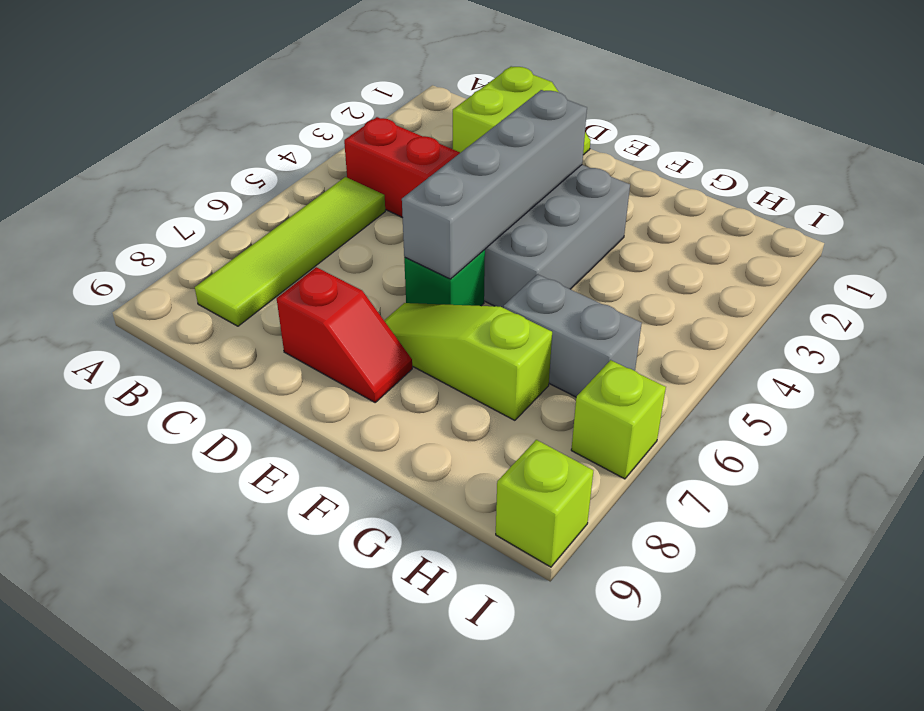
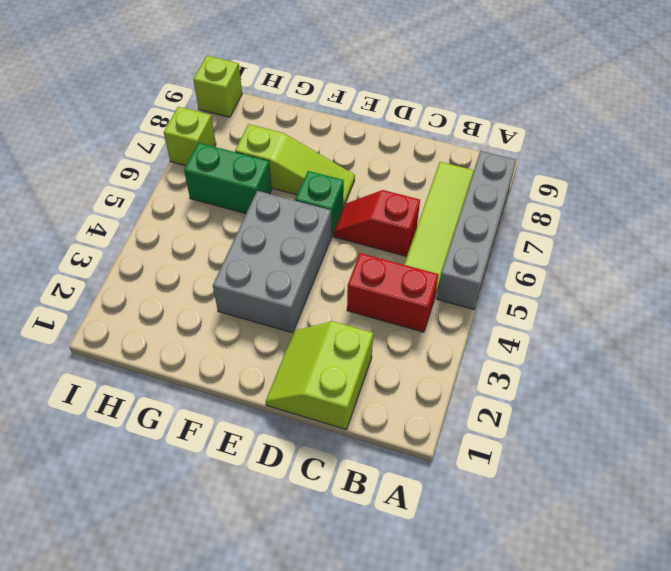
red slope D8:E8 level 1 top D -> red slope C6:D6 level 1 top C
grey brick E3:E6 level 2 -> grey brick A5:A8 level 1
grey brick G6:H6 level 1 -> green brick G6:H6 level 1

